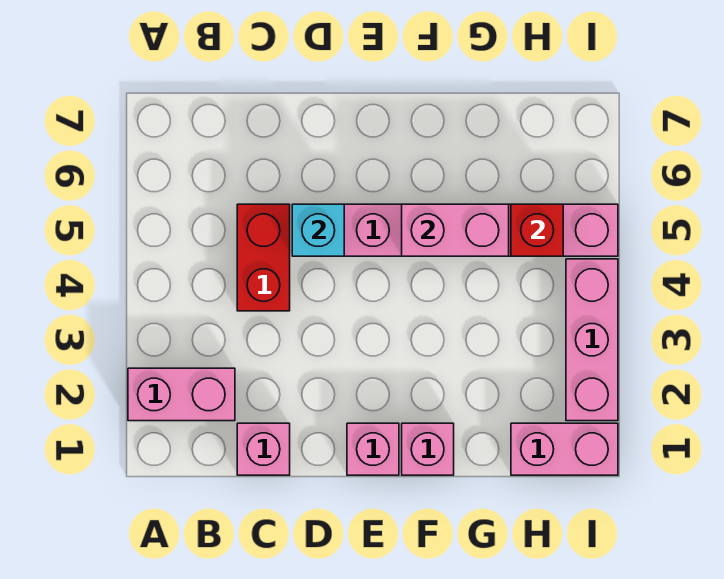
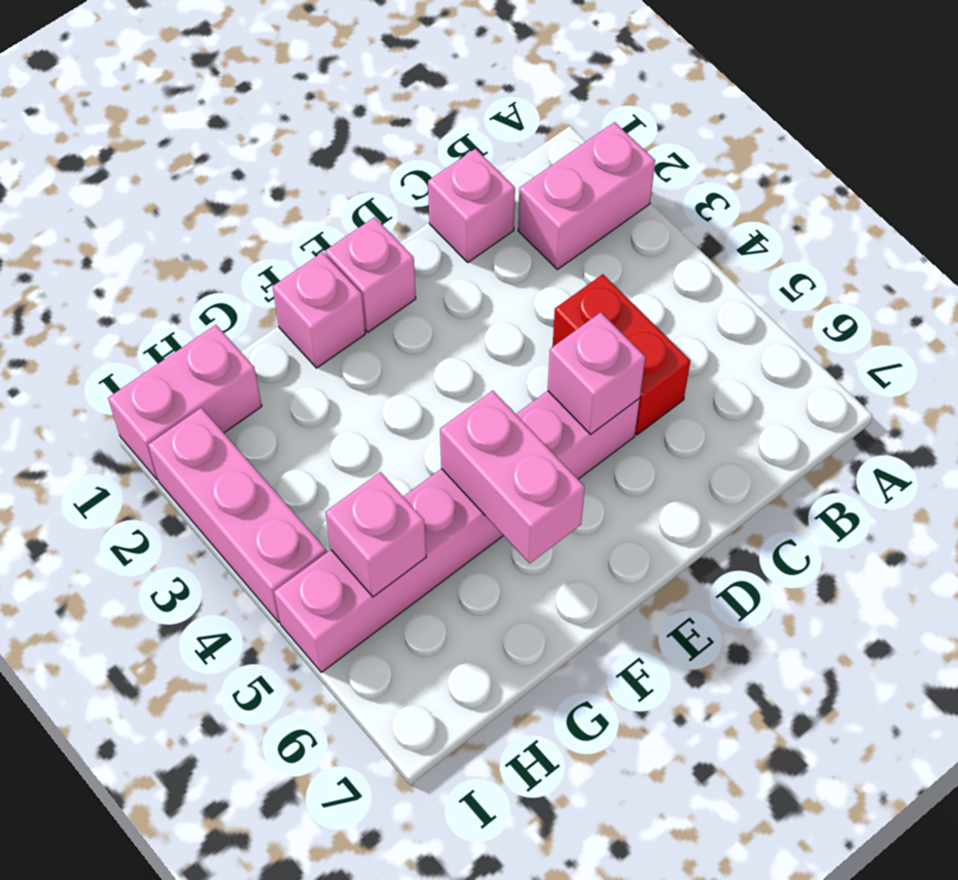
cyan brick D5 level 2 -> pink brick D5 level 2
pink brick F5:G5 level 2 -> pink brick F5:F6 level 2
red brick H5 level 2 -> pink brick H5 level 2

